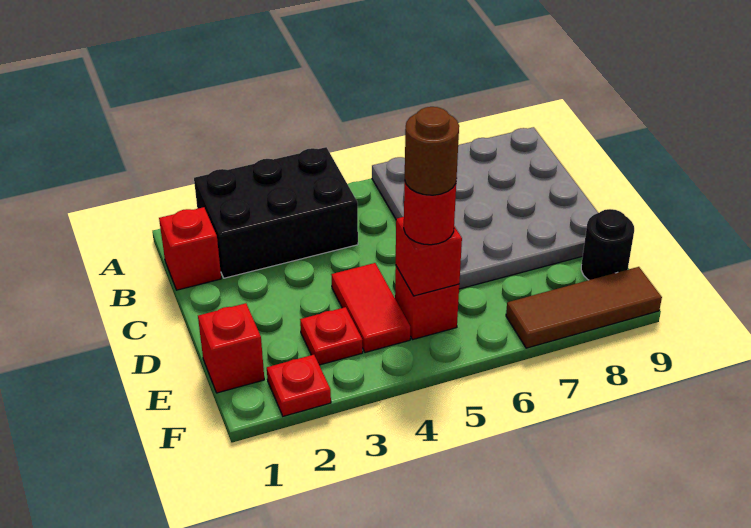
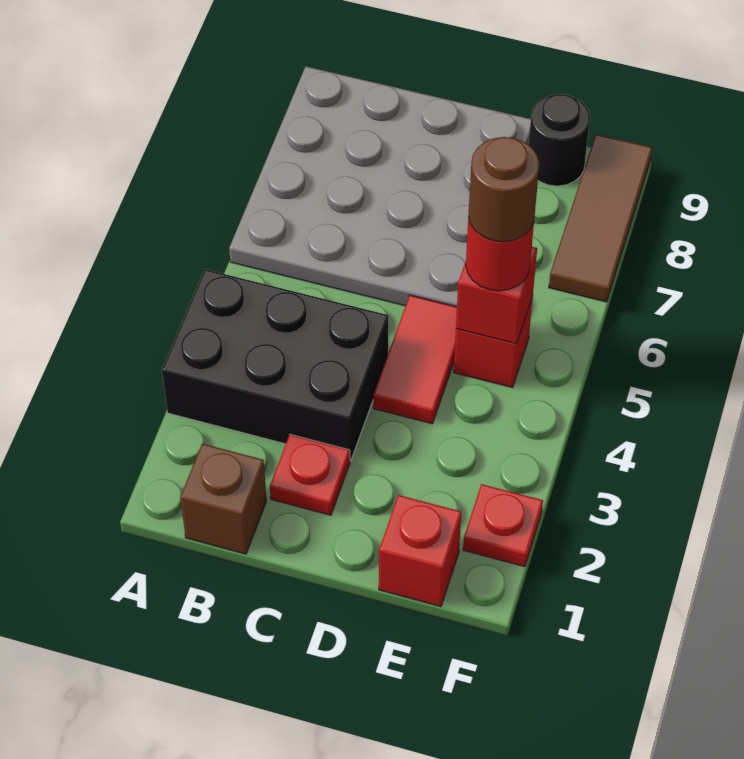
black brick A2:B4 level 1 -> black brick A3:C4 level 1
red brick B1 level 1 -> brown brick B1 level 1
red tile D4:E4 level 1 -> red tile D4:D5 level 1
red plate E3 level 1 -> red plate C2 level 1

